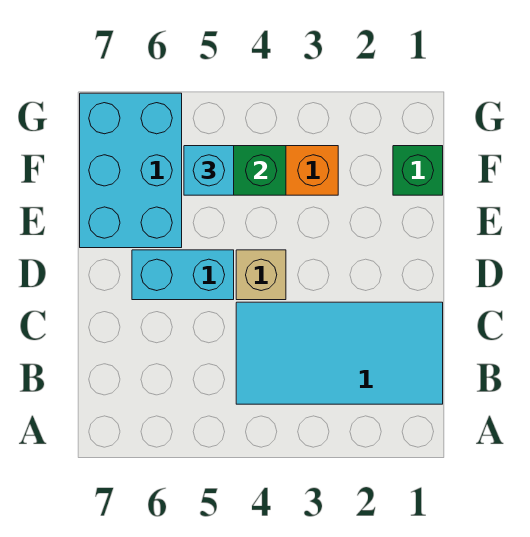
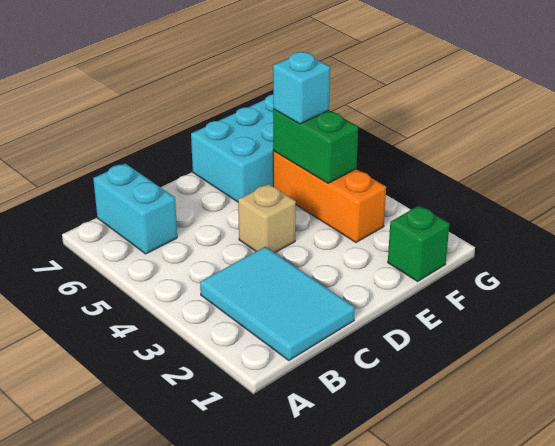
cyan tile B1:C4 level 1 -> cyan tile B1:C3 level 1
cyan brick D5:D6 level 1 -> cyan brick B6:B7 level 1

